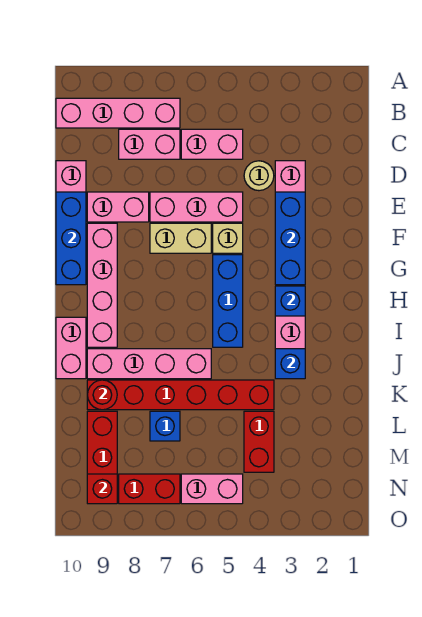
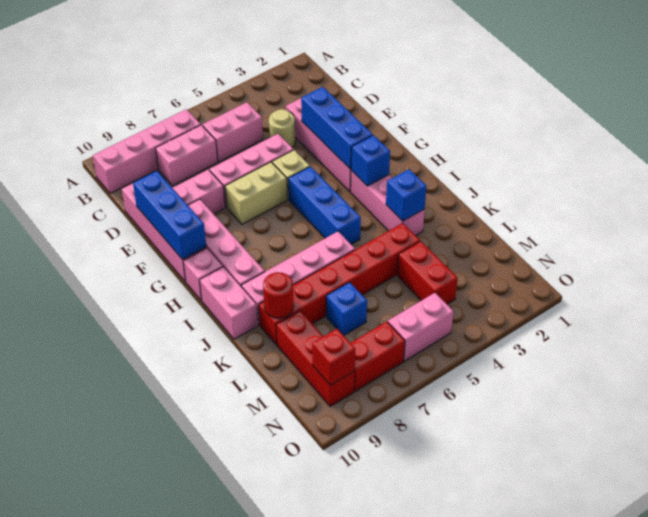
none -> pink brick H10 level 1

